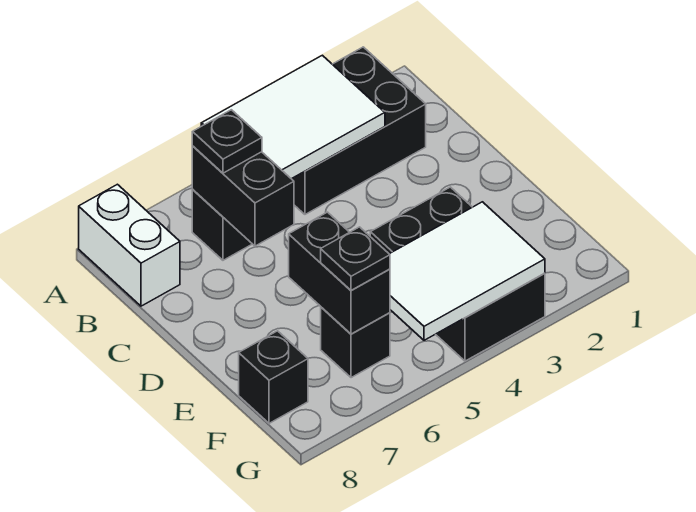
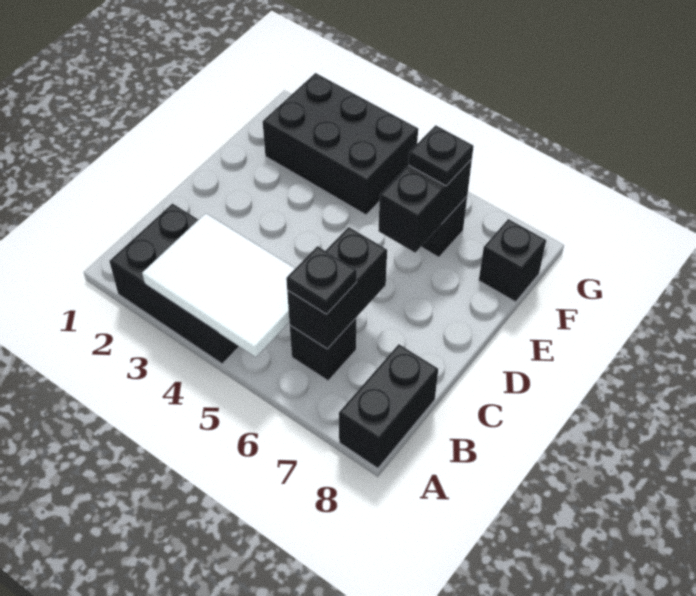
white brick A8:B8 level 1 -> black brick A8:B8 level 1
black brick E3:G4 level 1 -> black brick F2:G4 level 1
white tile F3:G5 level 2 -> none

